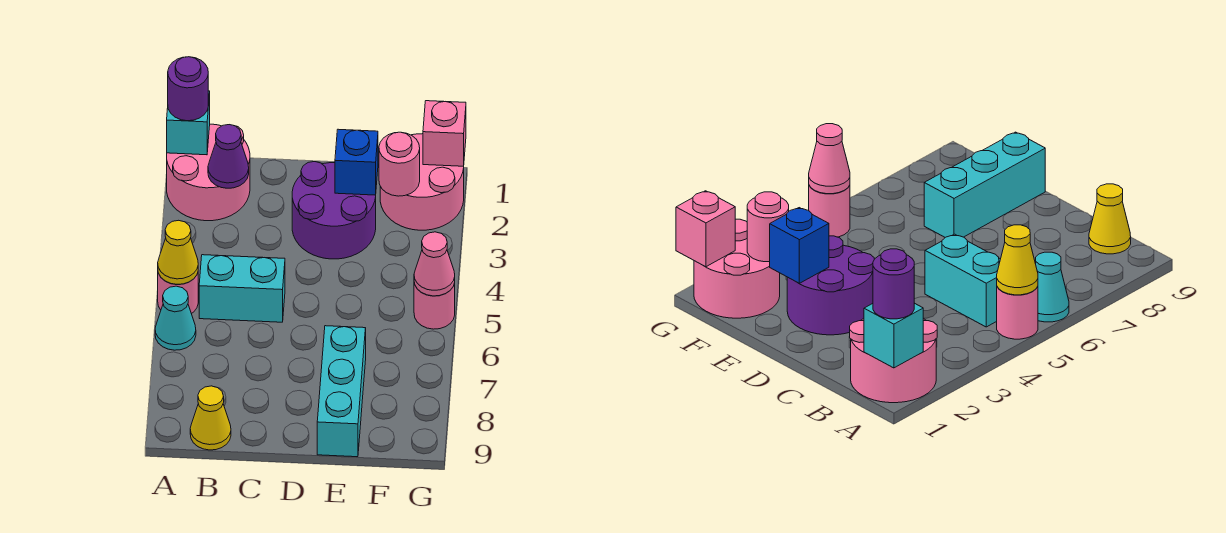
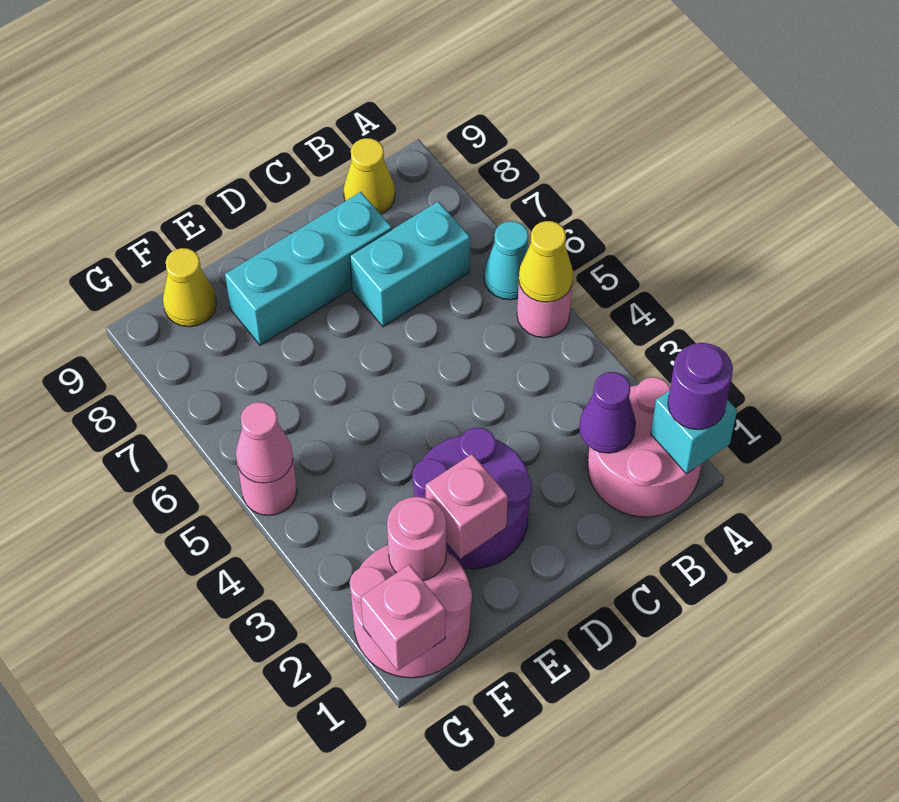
cyan brick B5:C5 level 1 -> cyan brick B7:C7 level 1
blue brick E2 level 2 -> pink brick E2 level 2
cyan brick E7:E9 level 1 -> cyan brick C8:E8 level 1
none -> yellow cone F9 level 1

